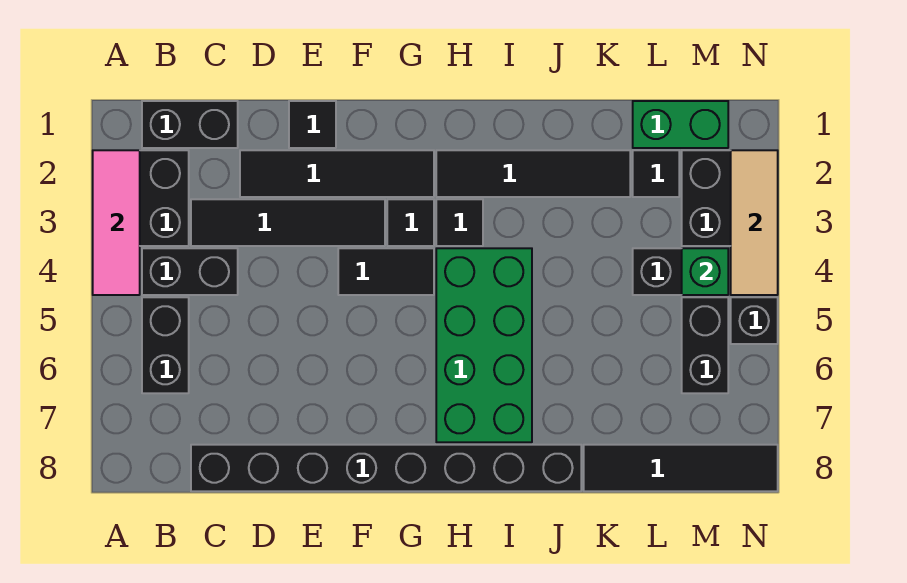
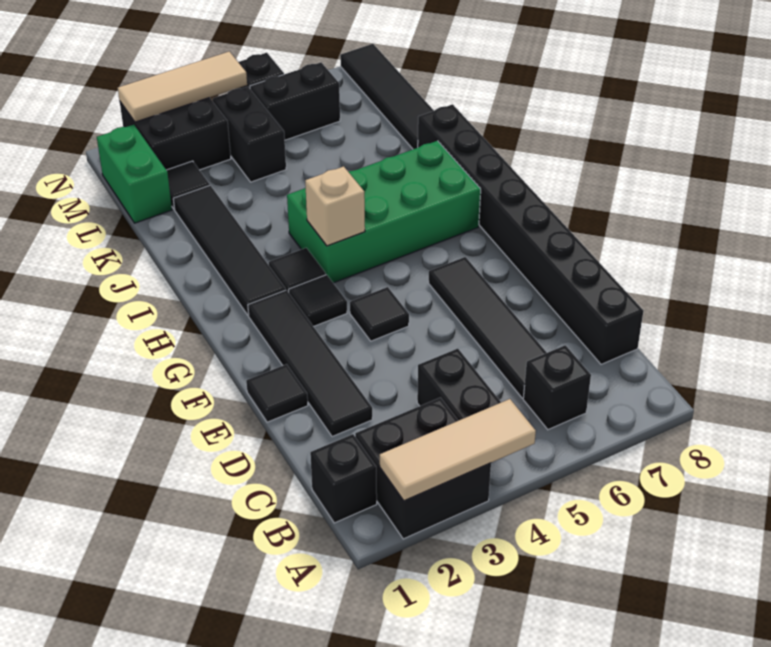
pink tile A2:A4 level 2 -> tan tile A2:A4 level 2
black brick B1:C1 level 1 -> black brick B1 level 1
black brick B5:B6 level 1 -> black brick B6 level 1
black tile C3:F3 level 1 -> black tile C6:F6 level 1
black tile F4:G4 level 1 -> black tile F4 level 1
none -> tan brick H4 level 2
green brick M4 level 2 -> none

